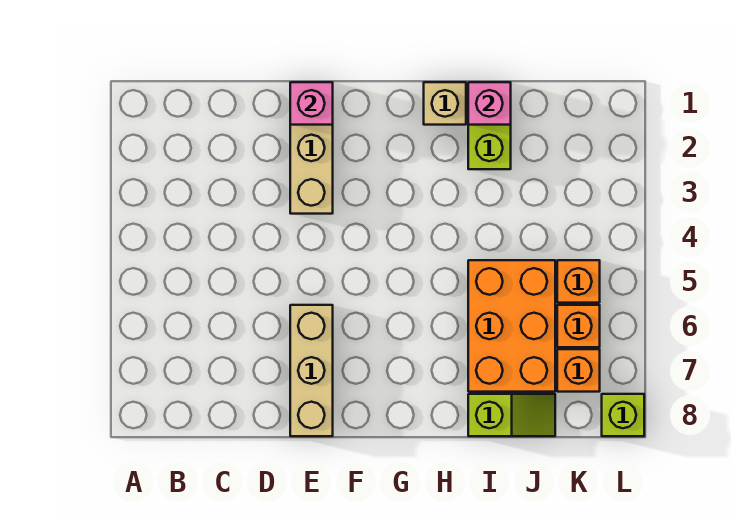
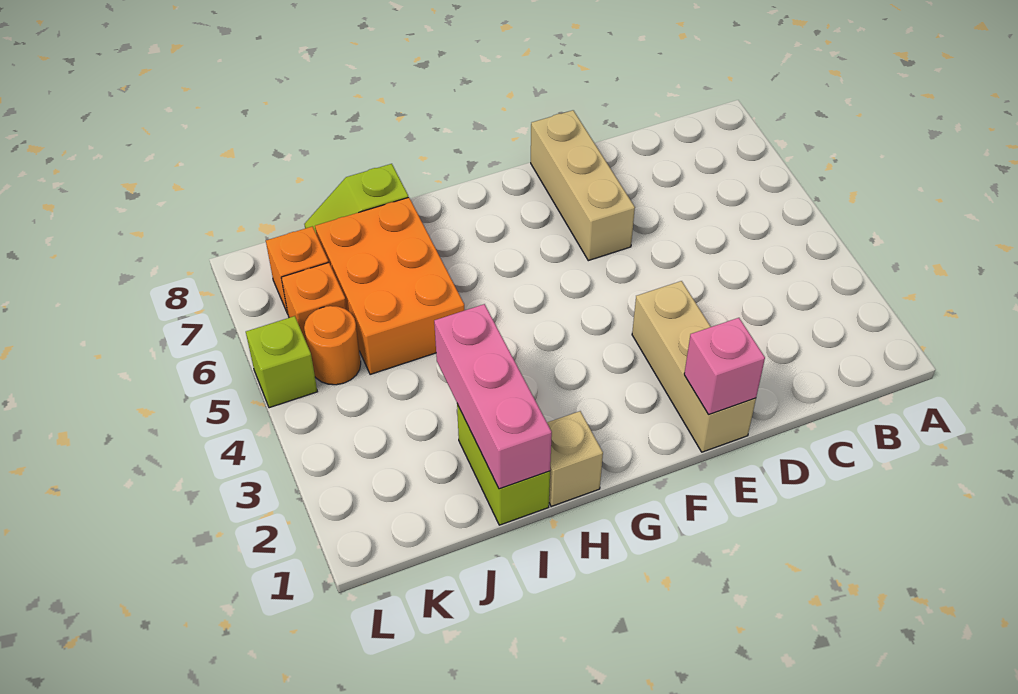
pink brick I1 level 2 -> pink brick I1:I3 level 2
orange brick K5 level 1 -> orange round brick K5 level 1
lime brick L8 level 1 -> lime brick L5 level 1

